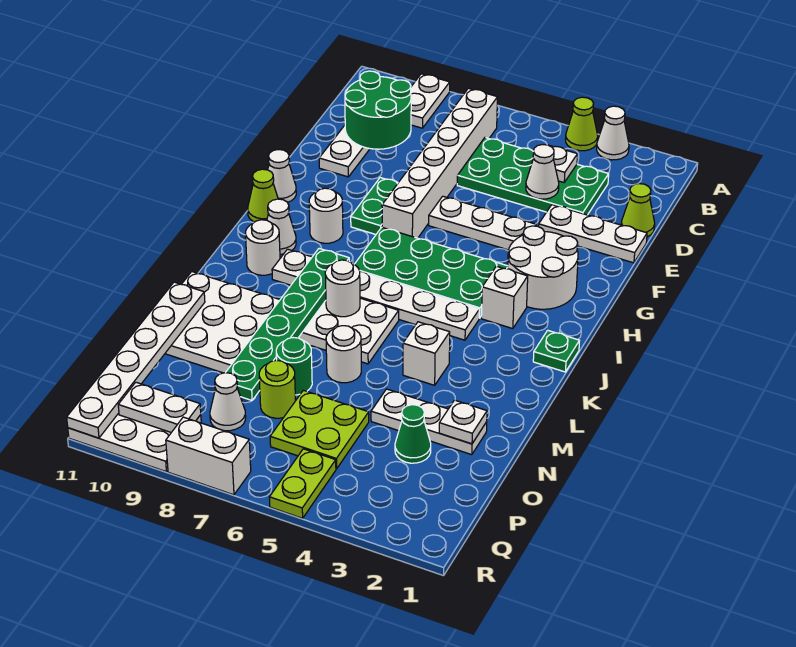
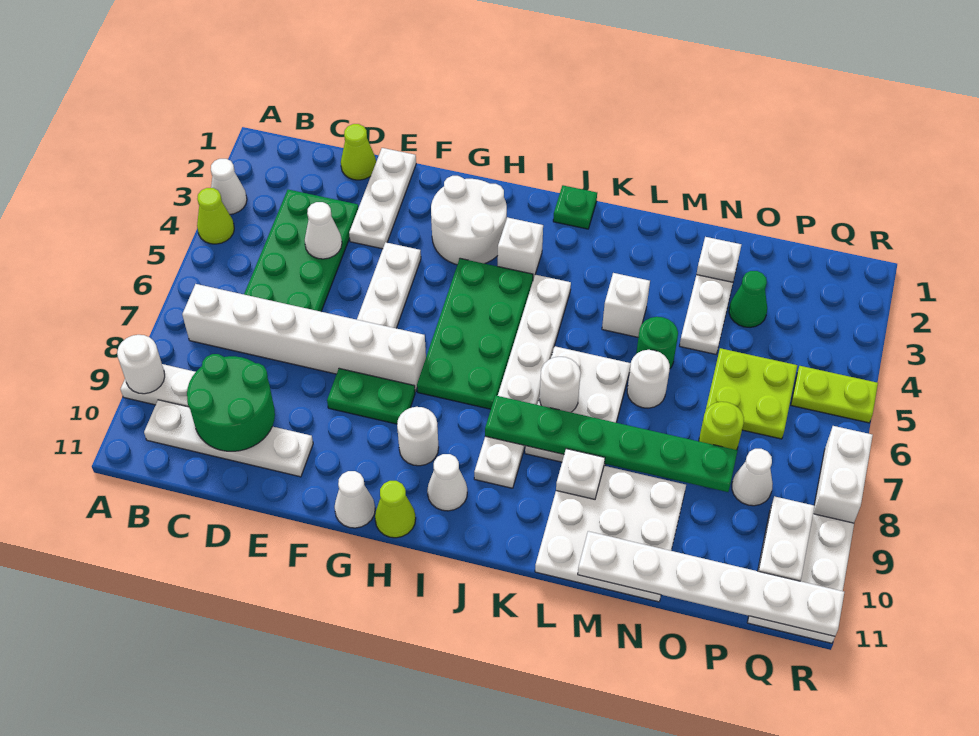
white plate C4 level 2 -> white plate L9 level 2
white round brick J10 level 1 -> white round brick A9 level 2
green round brick N7 level 1 -> green round brick M5 level 1

